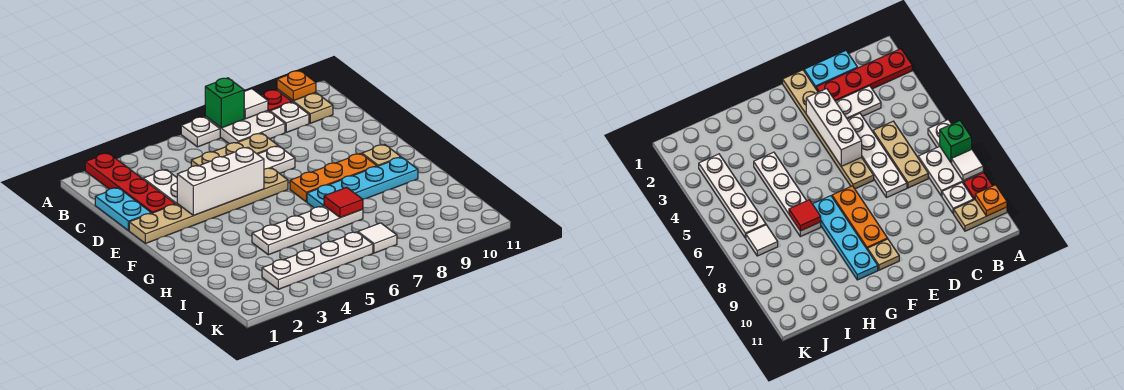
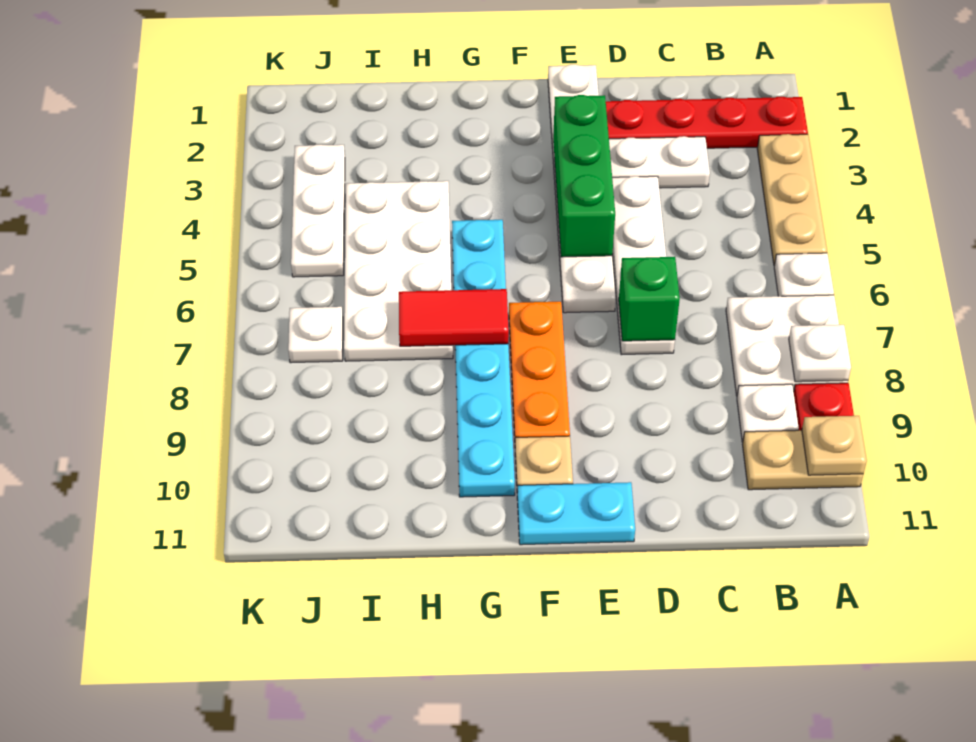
green brick A7 level 2 -> green brick D7 level 2
white tile A8 level 2 -> white plate A8 level 2
orange plate A10 level 2 -> tan plate A10 level 2
cyan plate C1:D1 level 1 -> cyan plate E11:F11 level 1
tan plate C5:C7 level 1 -> tan plate A3:A5 level 1
tan plate E1:E6 level 1 -> white plate E1:E6 level 1
white brick E3:E5 level 2 -> green brick E3:E5 level 2
cyan plate G7:G10 level 1 -> cyan plate G5:G10 level 1
white plate H4:H7 level 1 -> white plate H4:I7 level 1
red tile H7 level 2 -> red tile G7:H7 level 2
white plate J3:J6 level 1 -> white plate J3:J5 level 1
white tile J7 level 1 -> white plate J7 level 1

